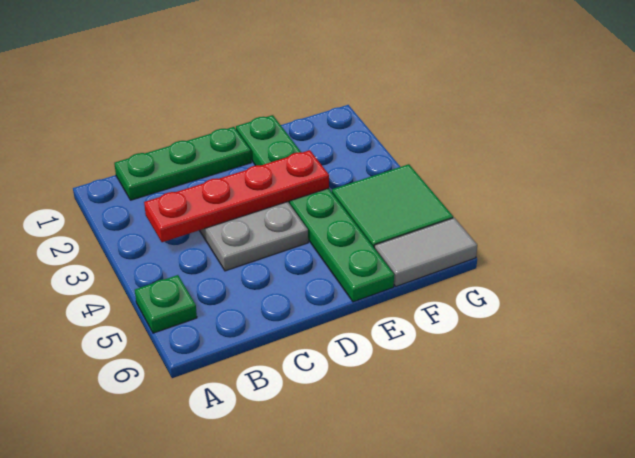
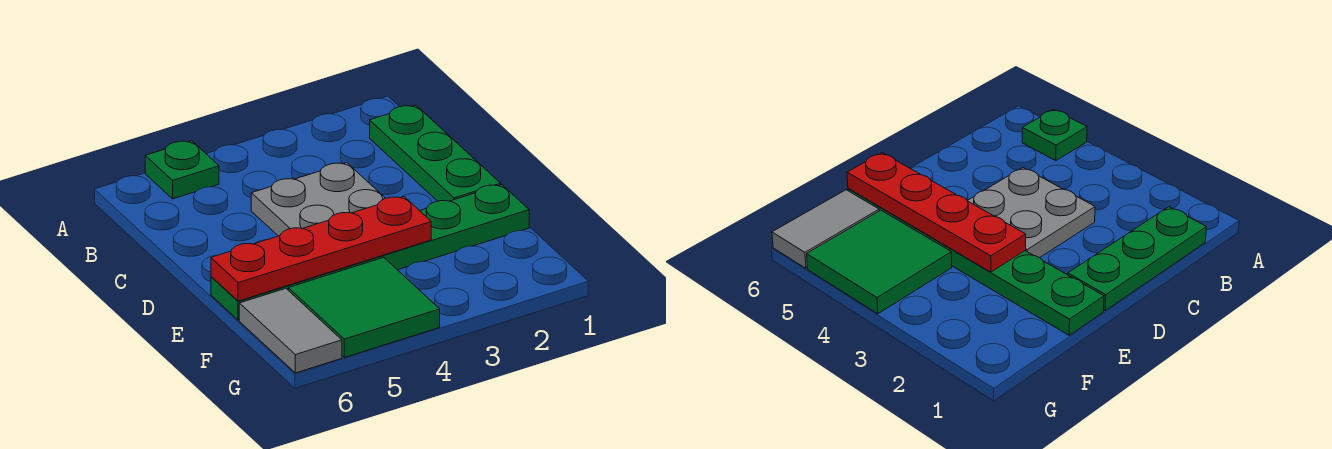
red plate B3:E3 level 2 -> red plate E3:E6 level 2

